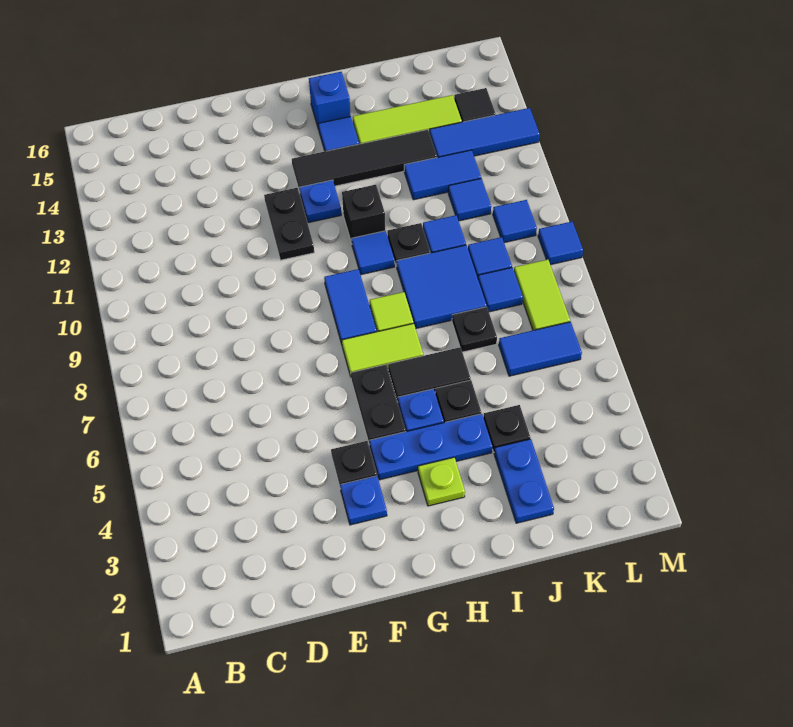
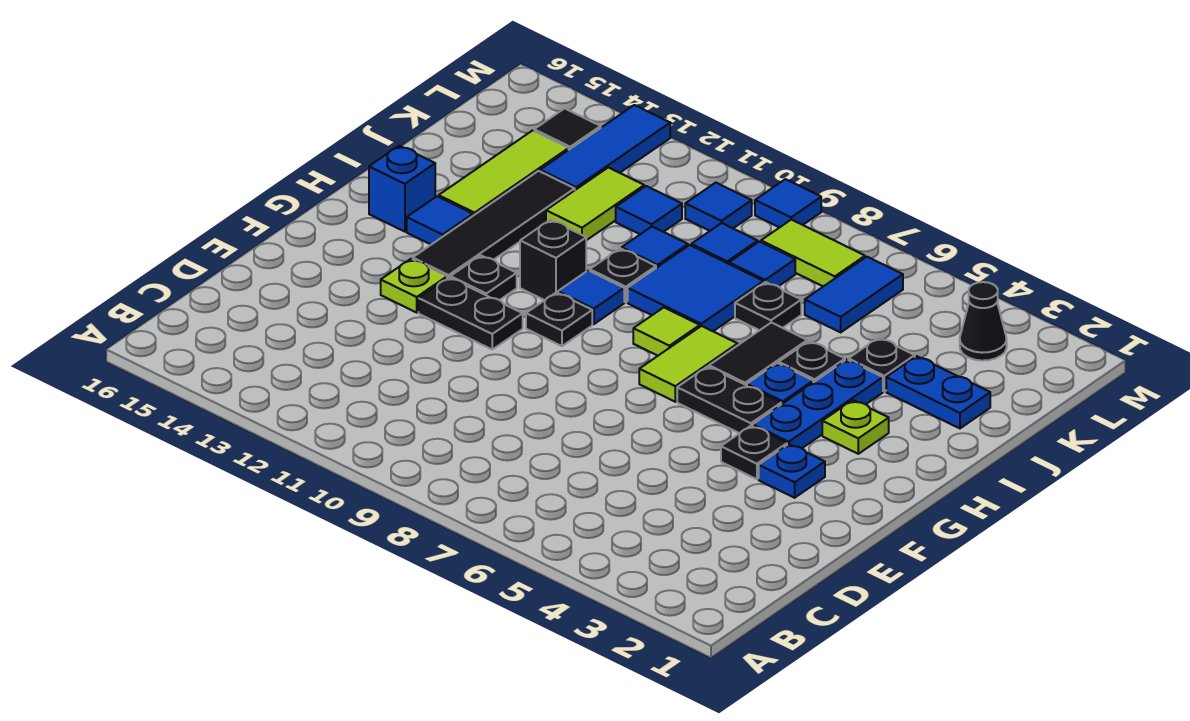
none -> lime plate F13 level 1
blue tile G8:G9 level 1 -> none
none -> black plate G10 level 1
blue plate G12 level 1 -> black plate G12 level 1
blue tile J12:K12 level 1 -> lime tile J12:K12 level 1
none -> black cone L3 level 1

